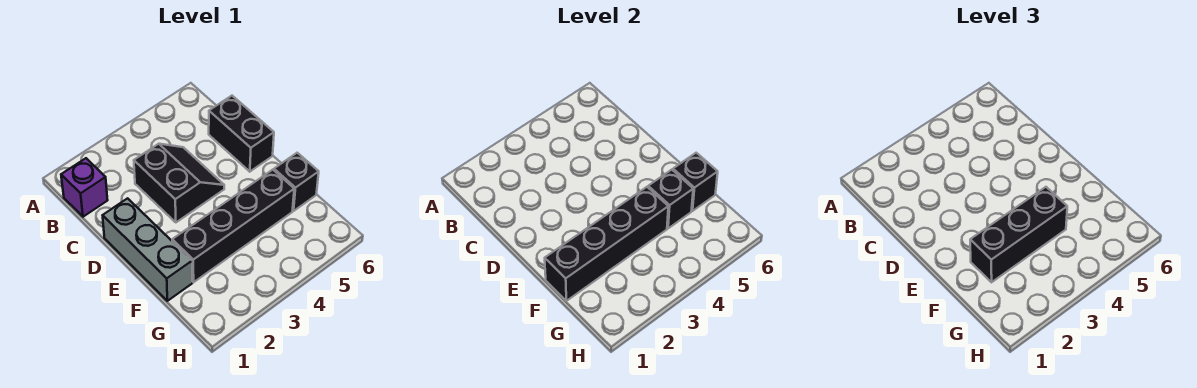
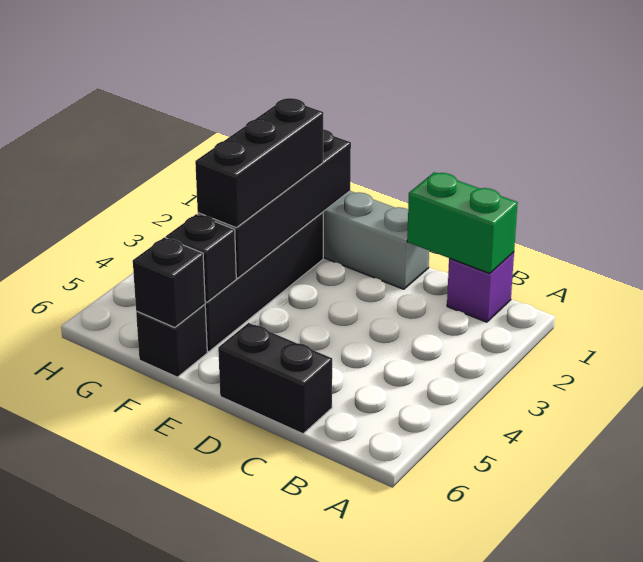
none -> green brick B1:C1 level 2
black slope C3:D4 level 1 top 3 -> none

